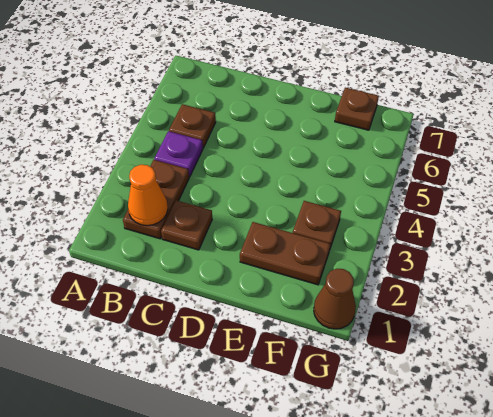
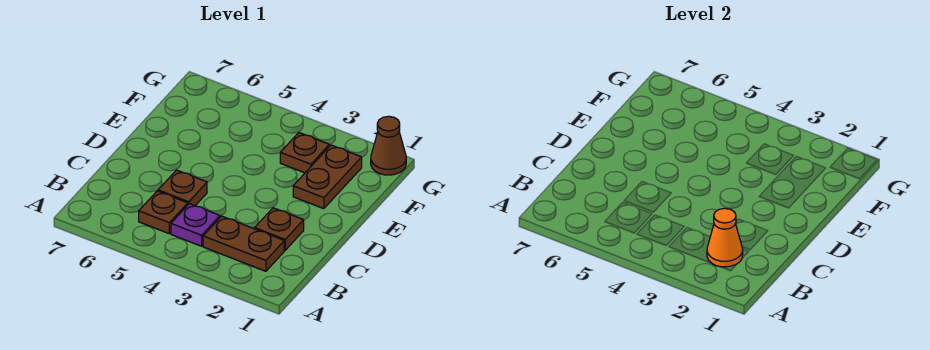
brown plate F7 level 1 -> brown plate C5 level 1

